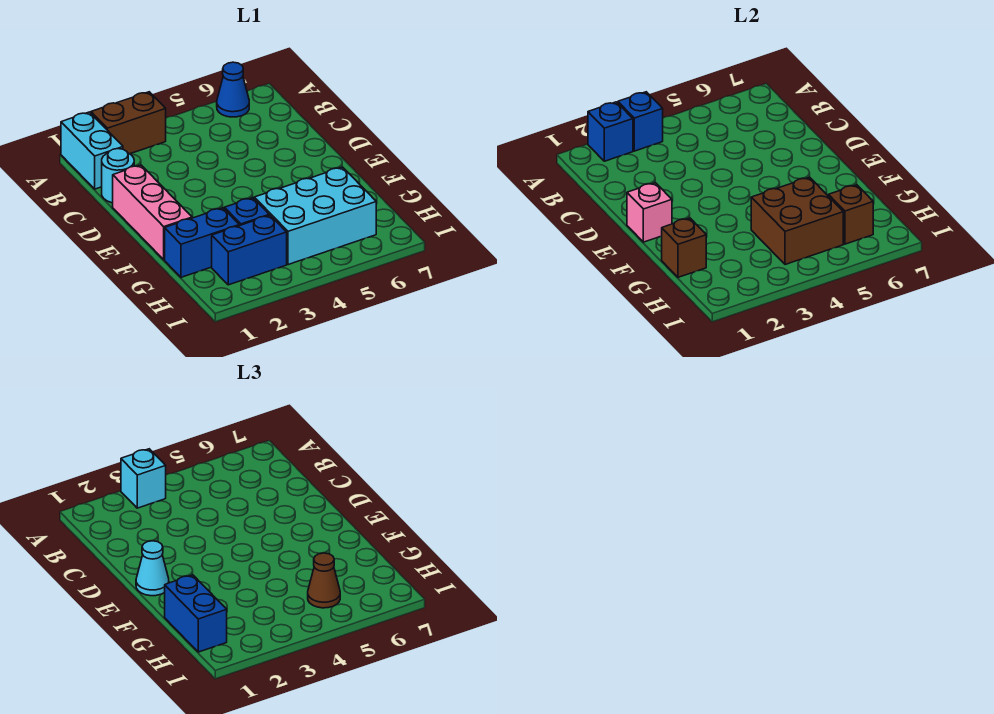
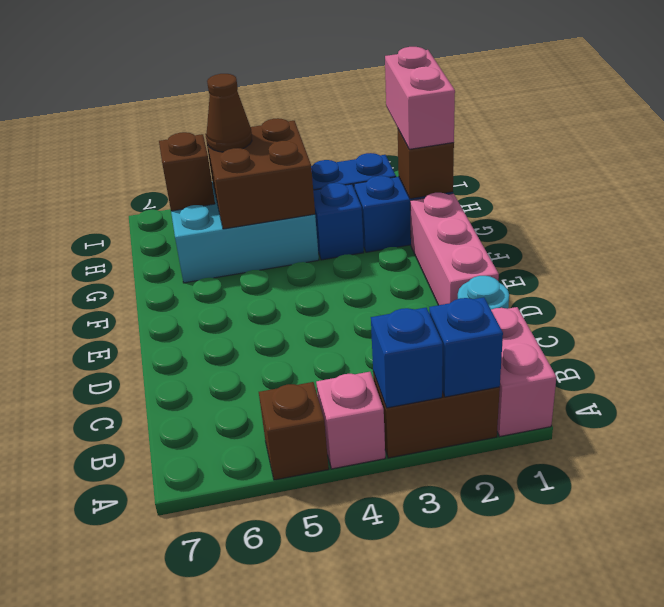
cyan brick A1:B1 level 1 -> pink brick A1:B1 level 1
cyan brick A3 level 3 -> none
none -> brown brick A5 level 1
blue cone A6 level 1 -> none
pink brick E1 level 2 -> pink brick A4 level 1
cyan cone E1 level 3 -> none
blue brick G1:H1 level 3 -> pink brick G1:H1 level 3

